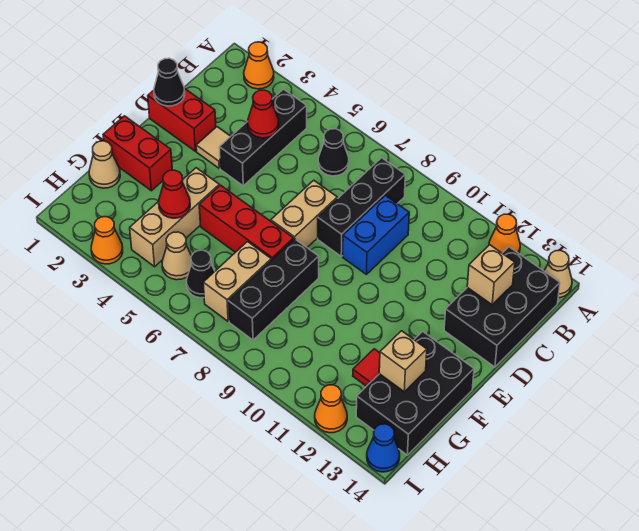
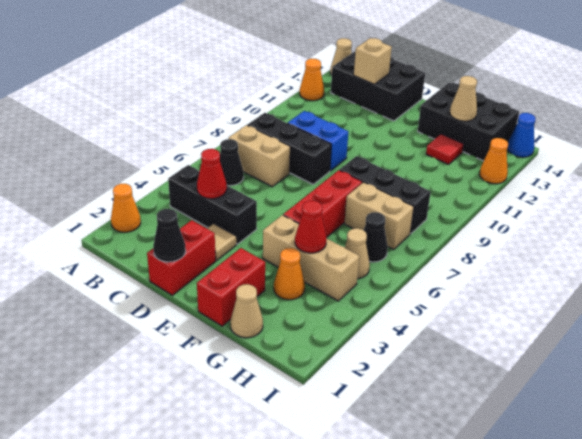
tan brick D7:E7 level 1 -> tan brick B7:C7 level 1
tan brick G13 level 2 -> tan cone G13 level 2
orange cone I3 level 1 -> orange cone G3 level 1

